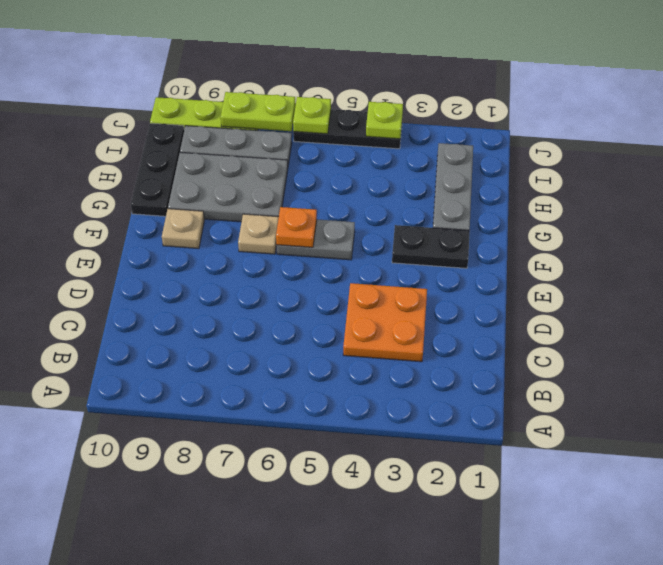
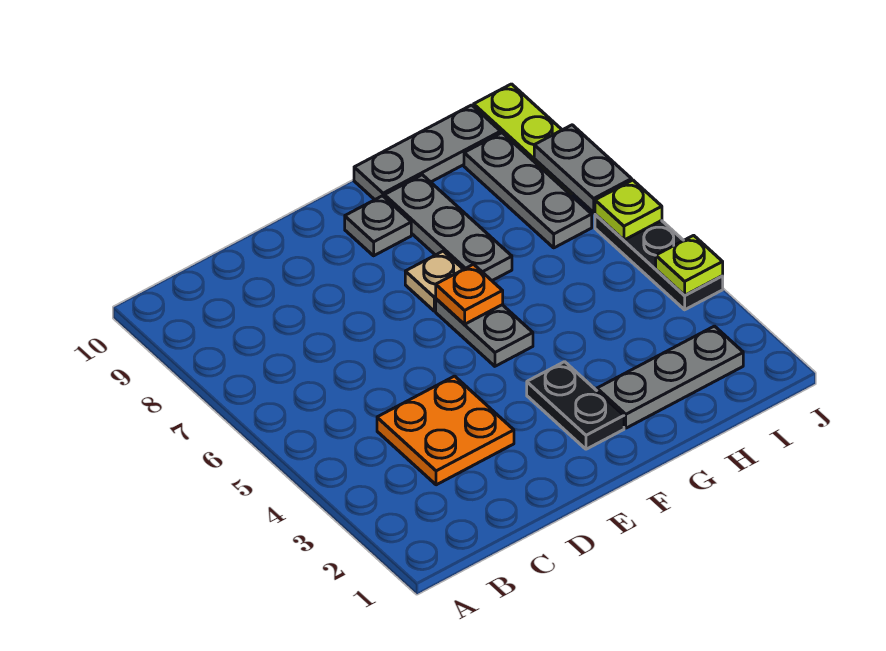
tan plate F9 level 1 -> grey plate F9 level 1
grey plate G7:H9 level 1 -> grey plate G7:G9 level 1
black plate G10:I10 level 1 -> grey plate G10:I10 level 1
lime plate J7:J8 level 2 -> grey plate J7:J8 level 2

